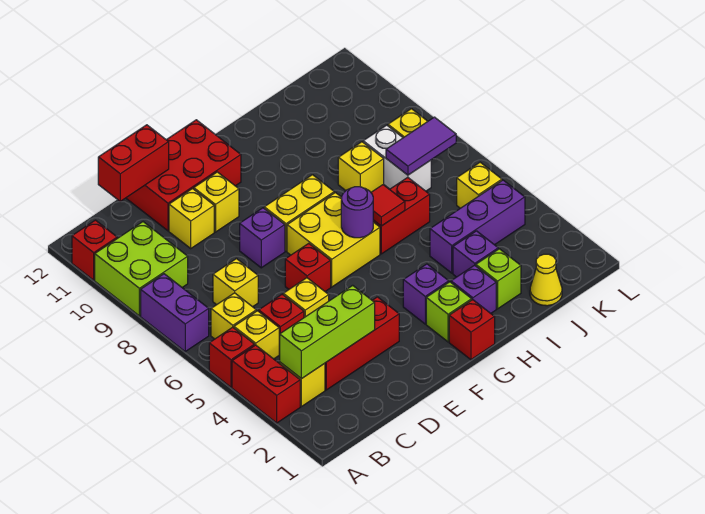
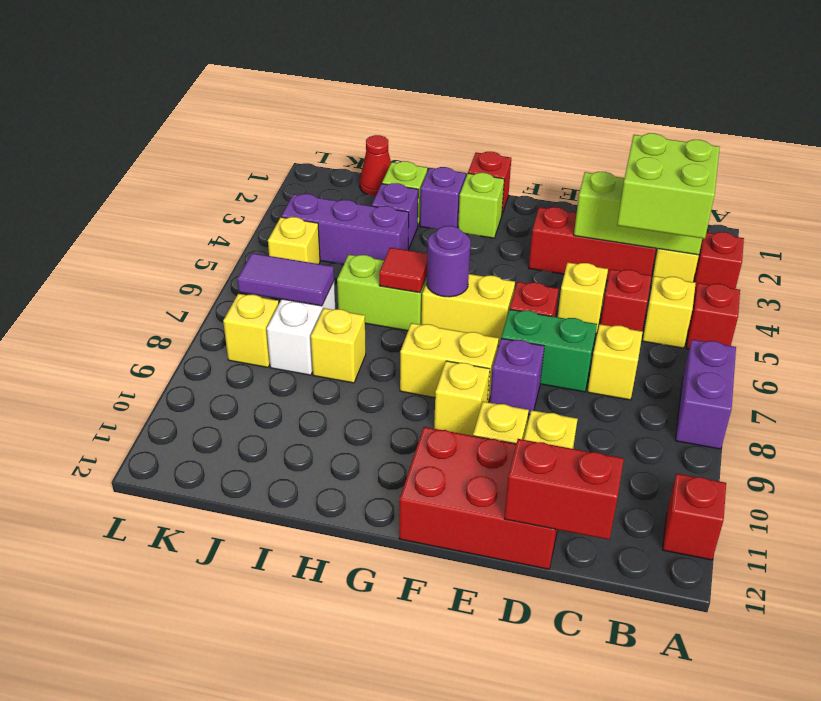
red brick A3:A4 level 1 -> red brick A3 level 1
lime brick A9:B10 level 1 -> lime brick B3:C4 level 3
yellow brick B6 level 1 -> yellow brick F9 level 1
none -> green brick D7:E7 level 1
yellow brick F6:G7 level 1 -> yellow brick F6:G6 level 1
purple brick G3 level 1 -> none
red brick H6:I6 level 1 -> lime brick H6:I6 level 1
yellow cone J1 level 1 -> red cone J1 level 1

